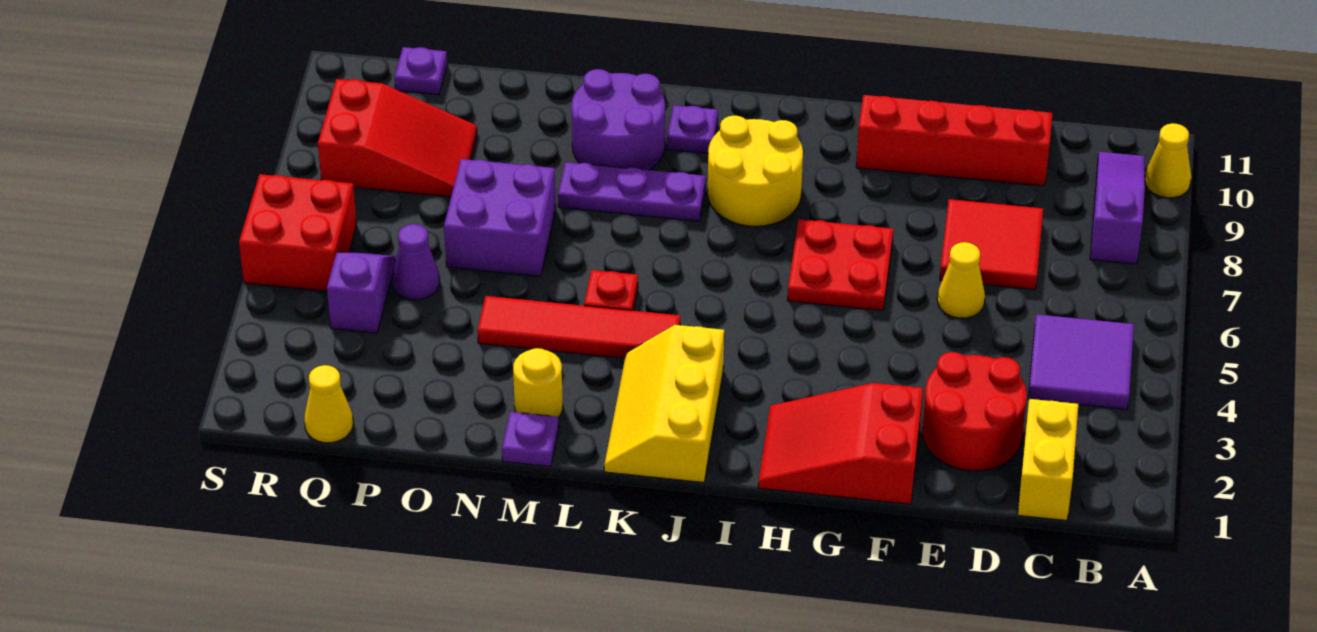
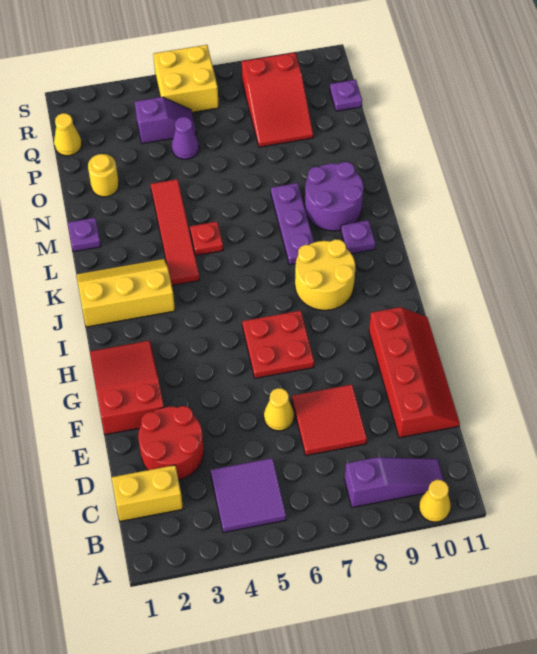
yellow round brick M2 level 1 -> yellow round brick O2 level 1
purple brick N6:O7 level 1 -> none
red brick R5:S6 level 1 -> yellow brick R5:S6 level 1

